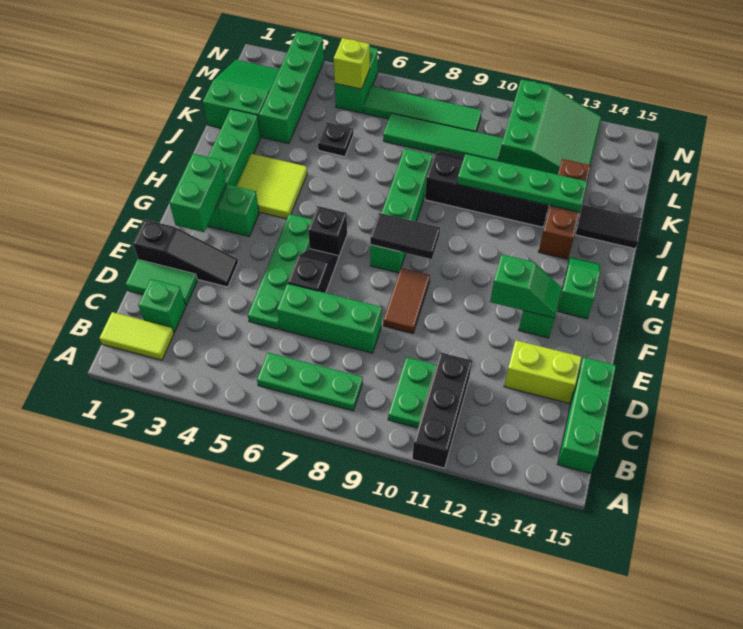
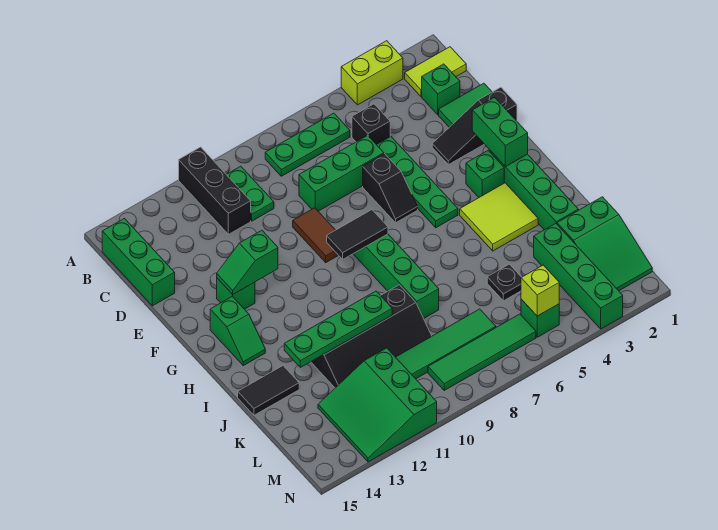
lime brick D13:D14 level 1 -> lime brick A3:A4 level 1
black brick G6 level 1 -> black brick C5 level 1
brown brick I13:K13 level 1 -> none
green brick M5:N5 level 1 -> green brick M5 level 1

